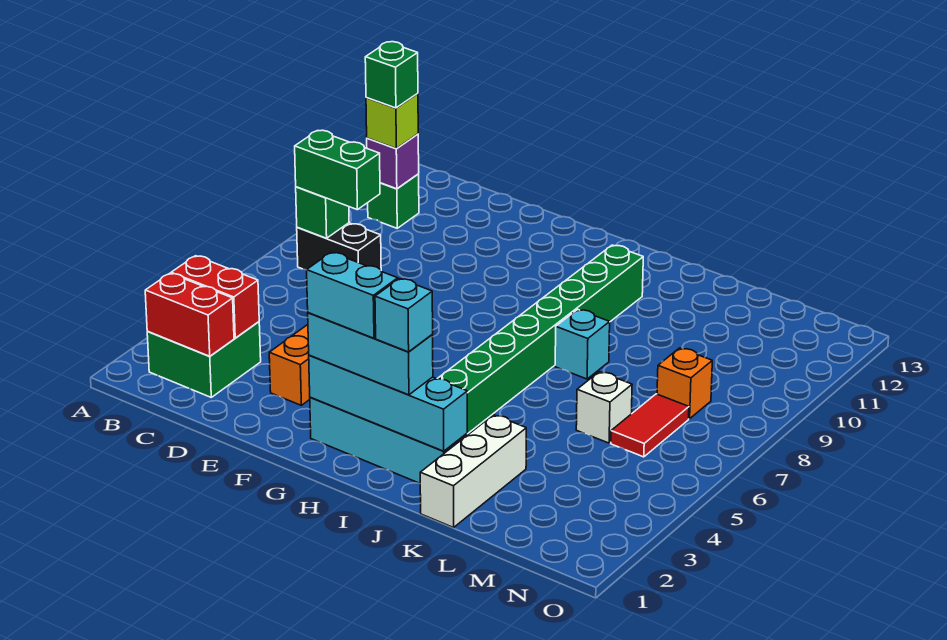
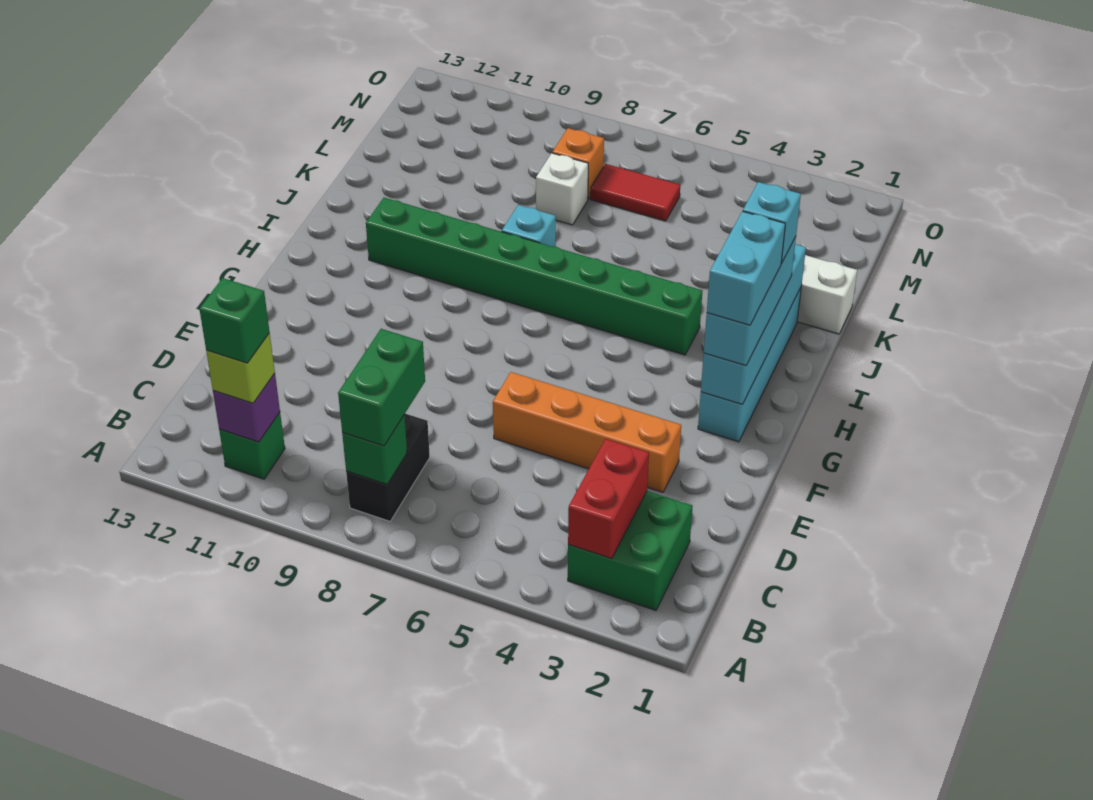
red brick B2:C2 level 2 -> none
white brick L6 level 1 -> white brick L8 level 1

